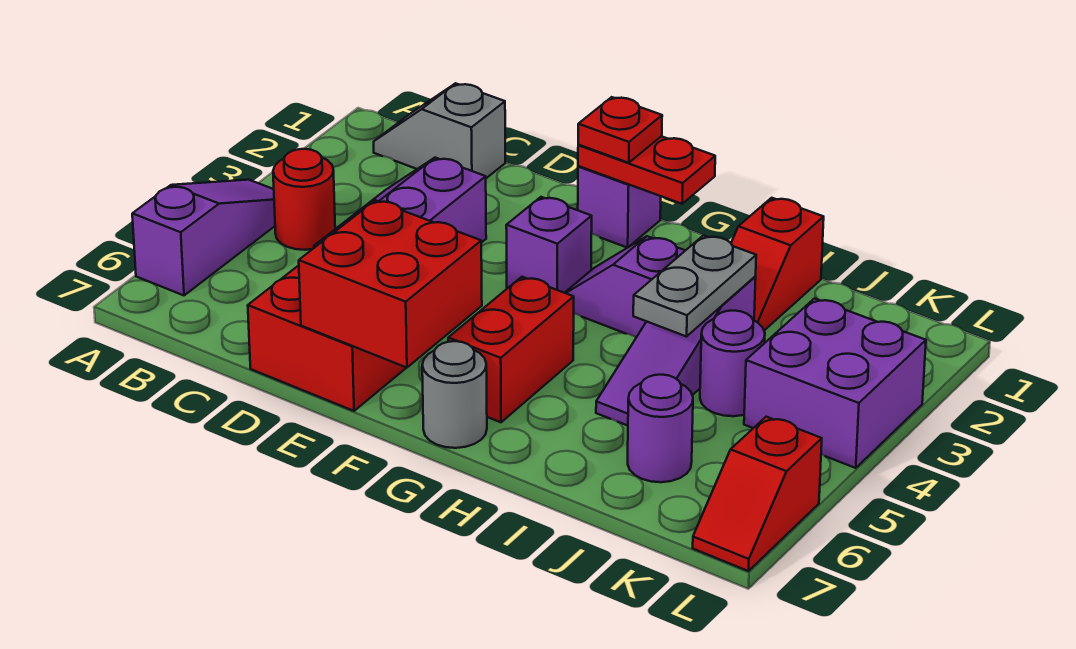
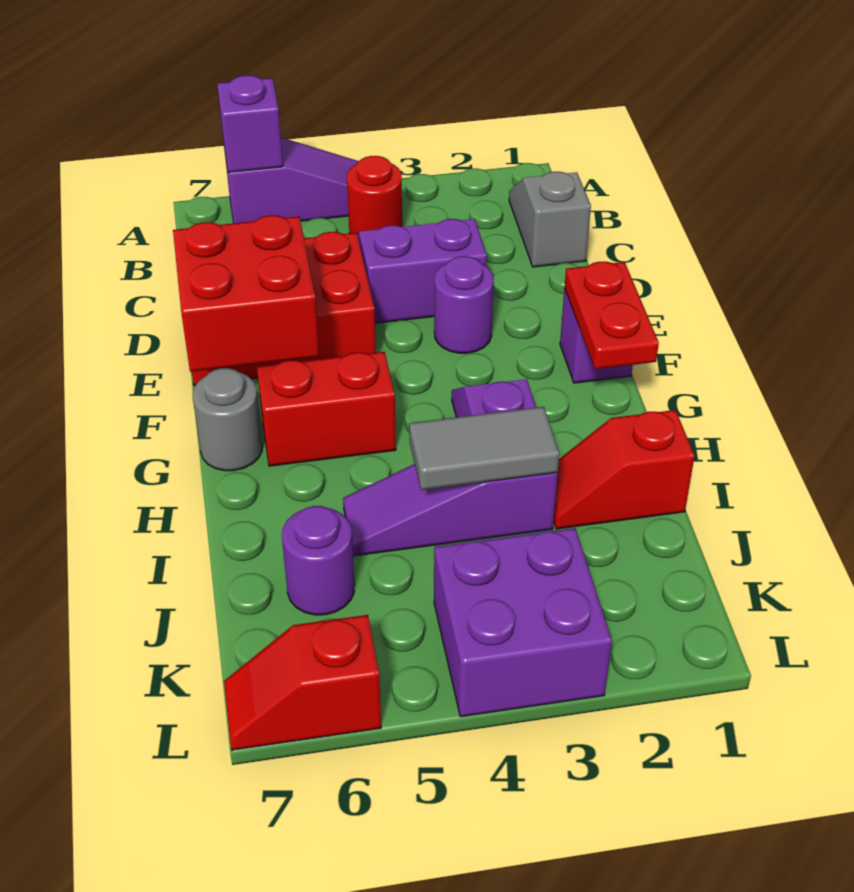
red plate F1 level 3 -> none
purple brick F3 level 1 -> purple brick A6 level 2
grey plate I3:I4 level 2 -> grey tile I3:I4 level 2
purple round brick J4 level 1 -> purple round brick E3 level 1

